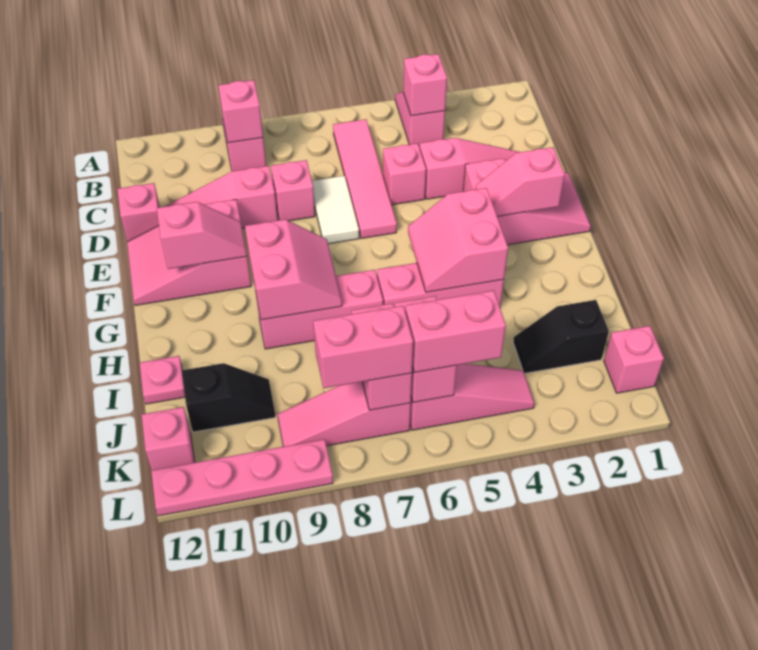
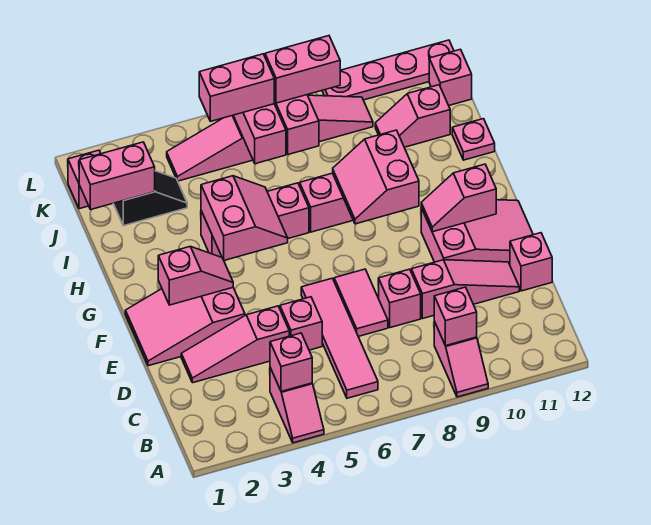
white tile D7:E7 level 1 -> pink tile D7:E7 level 1
none -> pink brick J1:J2 level 2
black slope J10:J11 level 1 top 11 -> pink slope J10:J11 level 1 top 11

